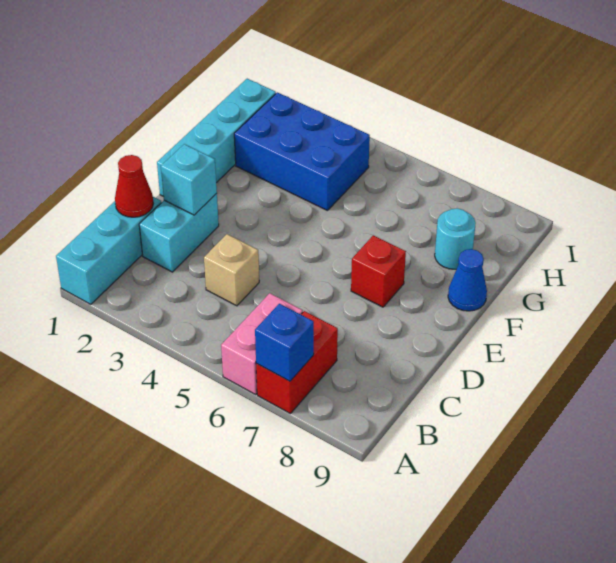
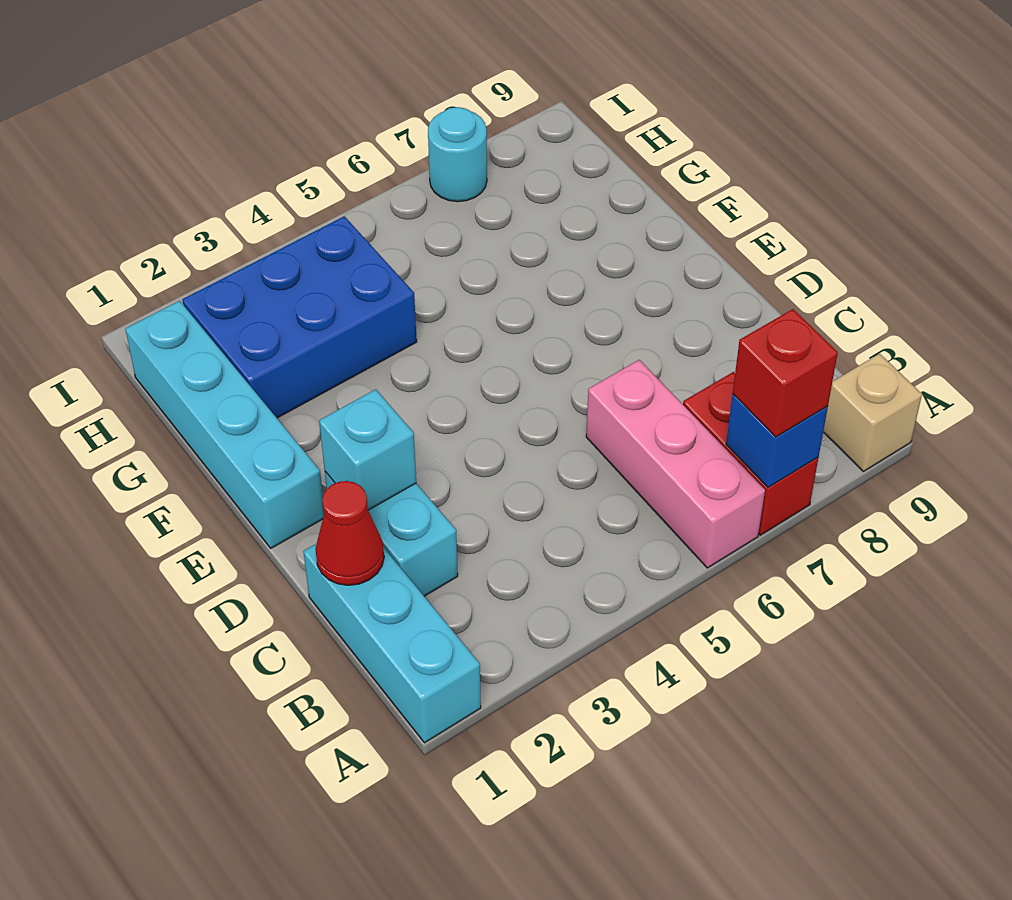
pink brick A6:B6 level 1 -> pink brick A6:C6 level 1
tan brick C4 level 1 -> tan brick A9 level 1
red brick E7 level 1 -> red brick A7 level 3
blue cone F9 level 1 -> none
cyan round brick G8 level 1 -> cyan round brick I7 level 1

